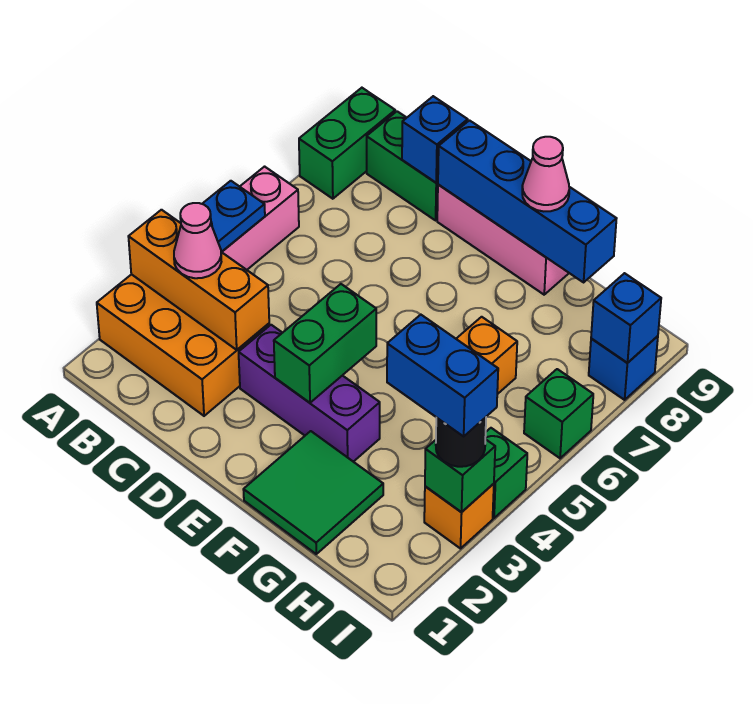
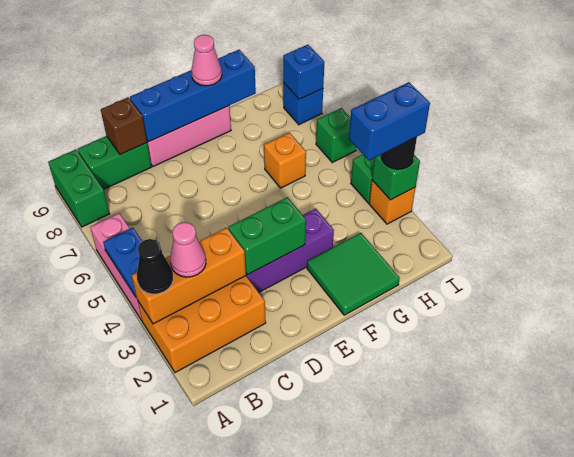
none -> black cone A3 level 3
blue brick C9 level 2 -> brown brick C9 level 2
green brick E3:E4 level 2 -> green brick D3:E3 level 2

